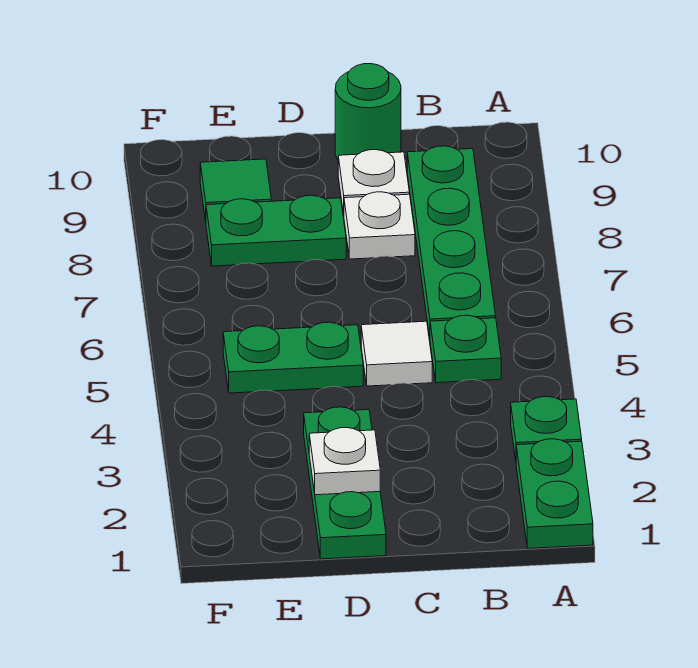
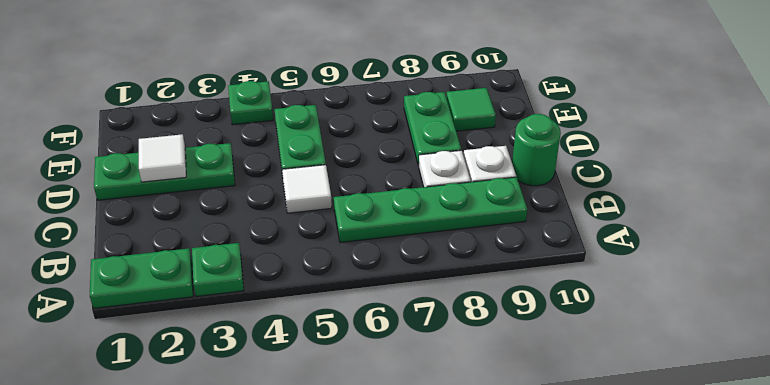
green plate B5 level 1 -> green plate F4 level 1
white plate D2 level 2 -> white tile D2 level 2

